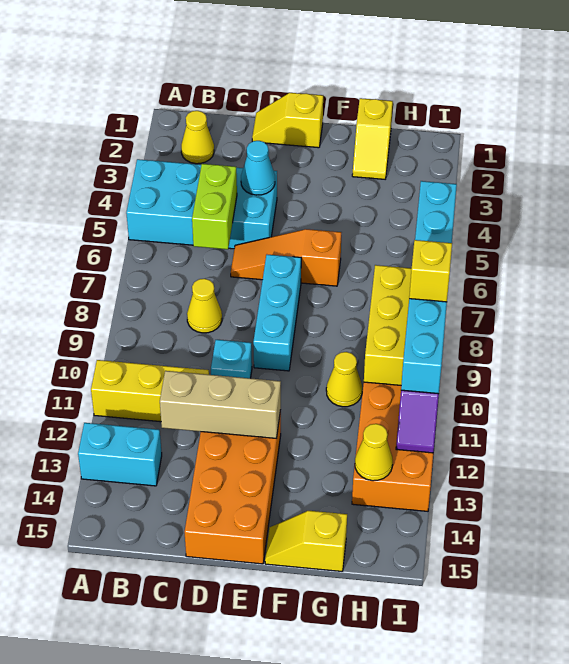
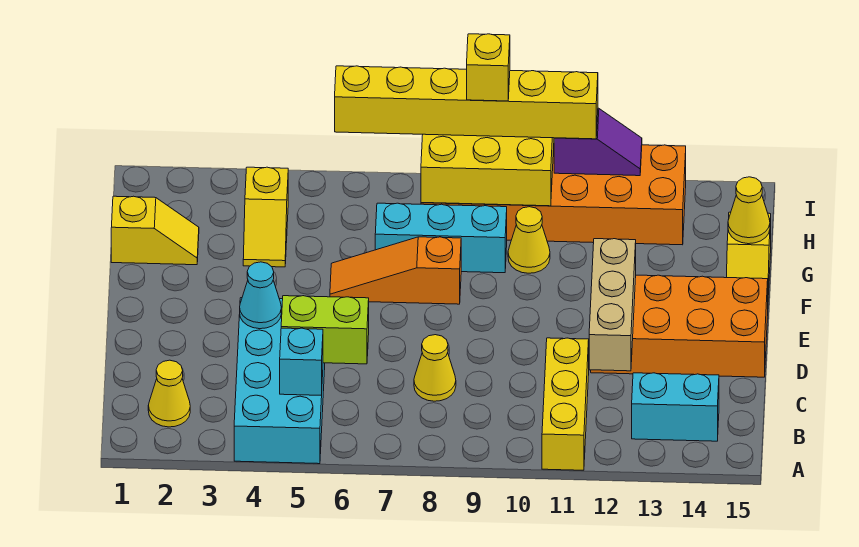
cyan brick A13:B13 level 1 -> cyan brick B13:B14 level 1
yellow slope D1:E1 level 1 top E -> yellow slope G4:H4 level 1 top H
orange slope D6:F6 level 1 top F -> orange slope F6:F8 level 1 top 8
cyan brick D10 level 1 -> cyan brick B5 level 2
cyan brick E7:E9 level 1 -> cyan brick G7:G9 level 1
yellow cone H13 level 2 -> yellow cone G15 level 2
cyan brick I6:I11 level 3 -> yellow brick I6:I11 level 3

